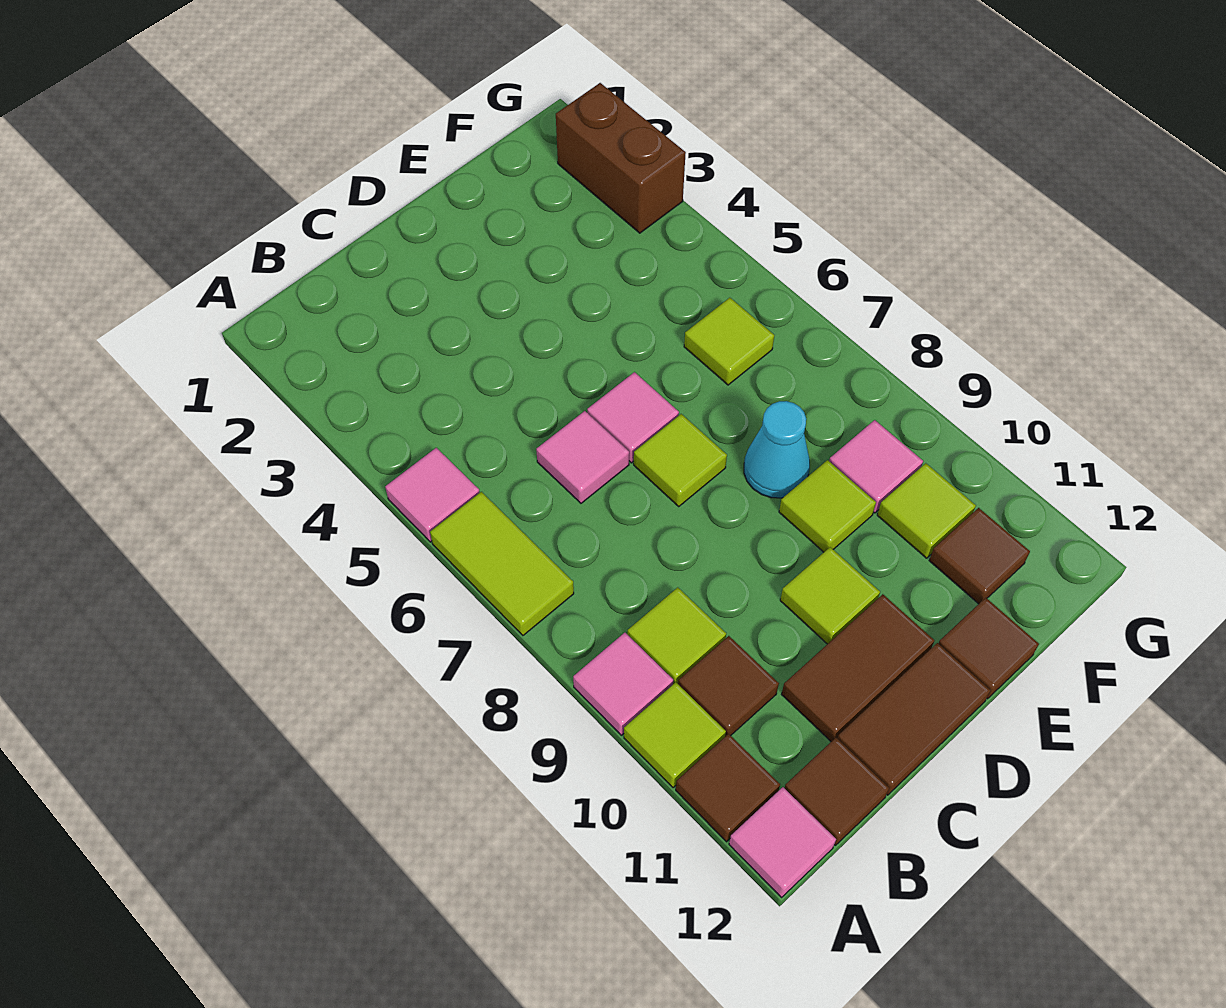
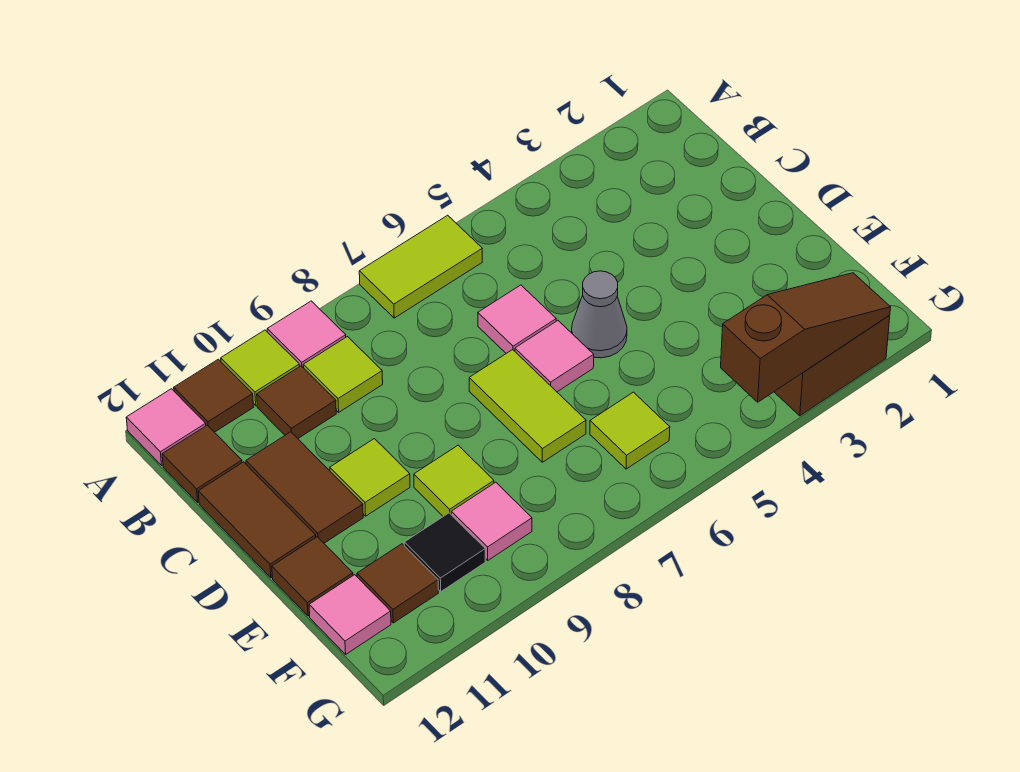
pink tile A5 level 1 -> pink tile F12 level 1
none -> grey cone D5 level 1
lime tile D7 level 1 -> lime tile D7:E7 level 1
cyan cone E8 level 1 -> none
lime tile F10 level 1 -> black tile F10 level 1
none -> brown slope G2:G4 level 2 top 4

